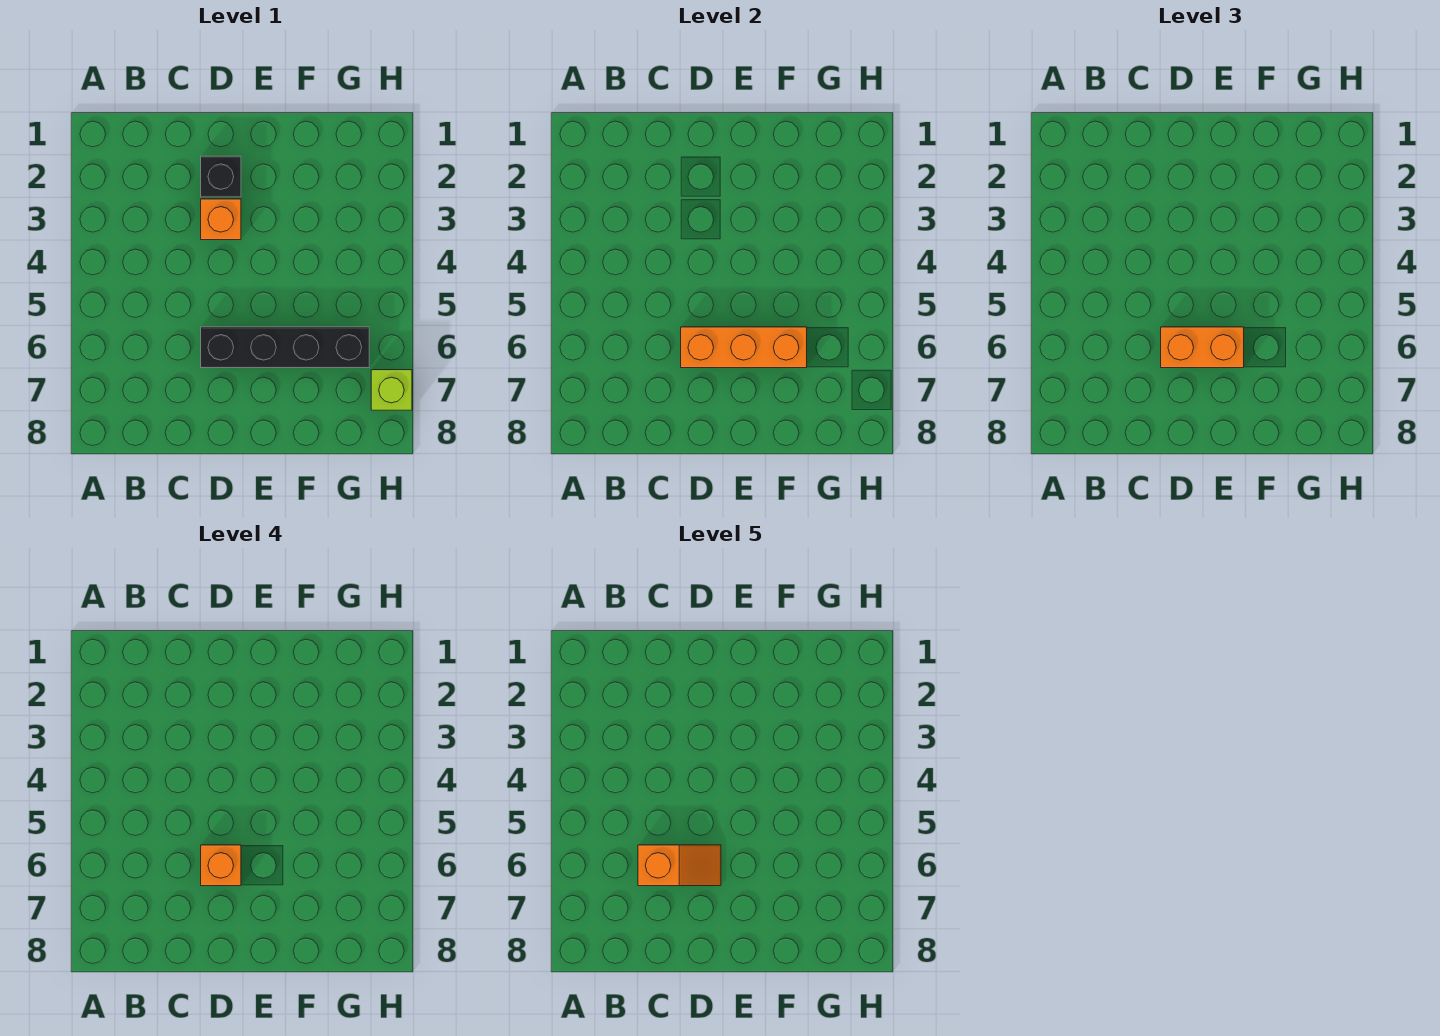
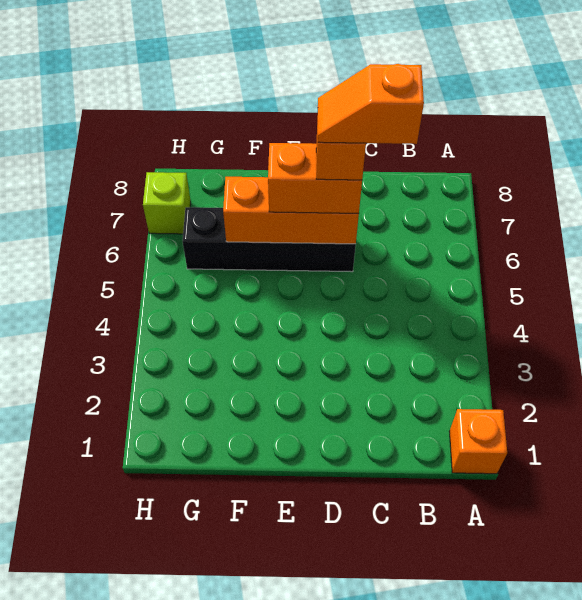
black brick D2 level 1 -> none
orange brick D3 level 1 -> orange brick A1 level 1

